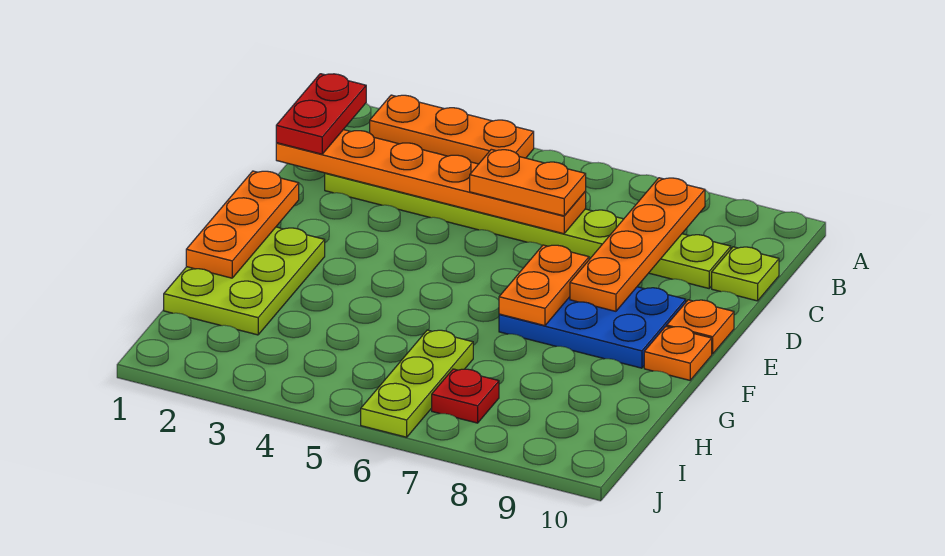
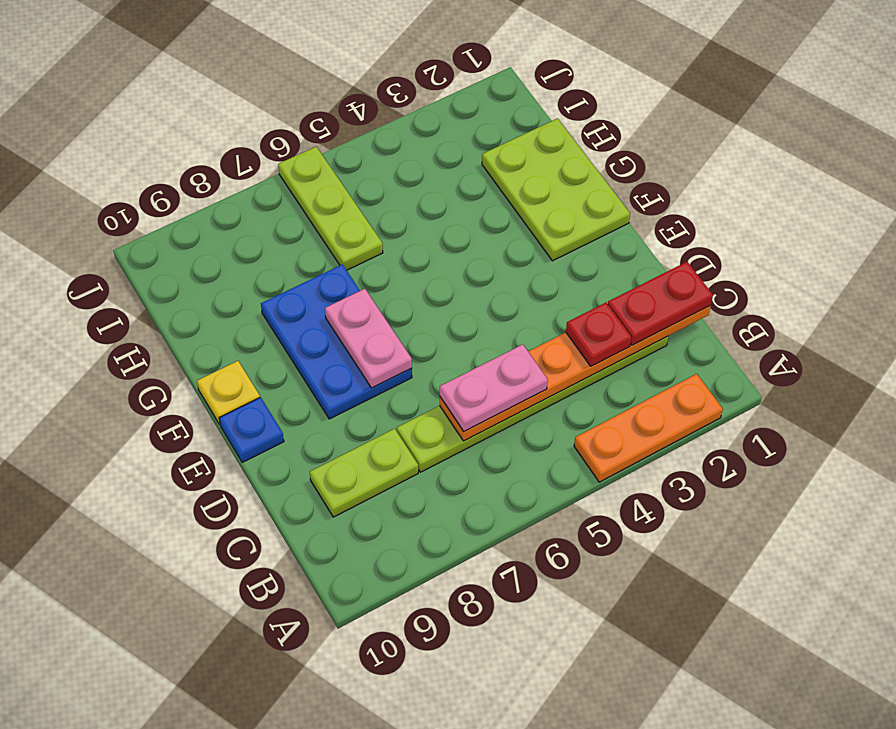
red plate B1:C1 level 3 -> red plate C1:C2 level 3
orange plate B8:E8 level 2 -> none
orange plate C5:C6 level 3 -> pink plate C5:C6 level 3
lime plate C10 level 1 -> none
orange plate E1:G1 level 2 -> none
blue plate E7:F9 level 1 -> blue plate E7:G8 level 1
orange plate E7:F7 level 2 -> pink plate E7:F7 level 2
orange plate E10 level 1 -> blue plate E10 level 1
orange plate F10 level 1 -> yellow plate F10 level 1
red plate I7 level 1 -> red plate C3 level 3

